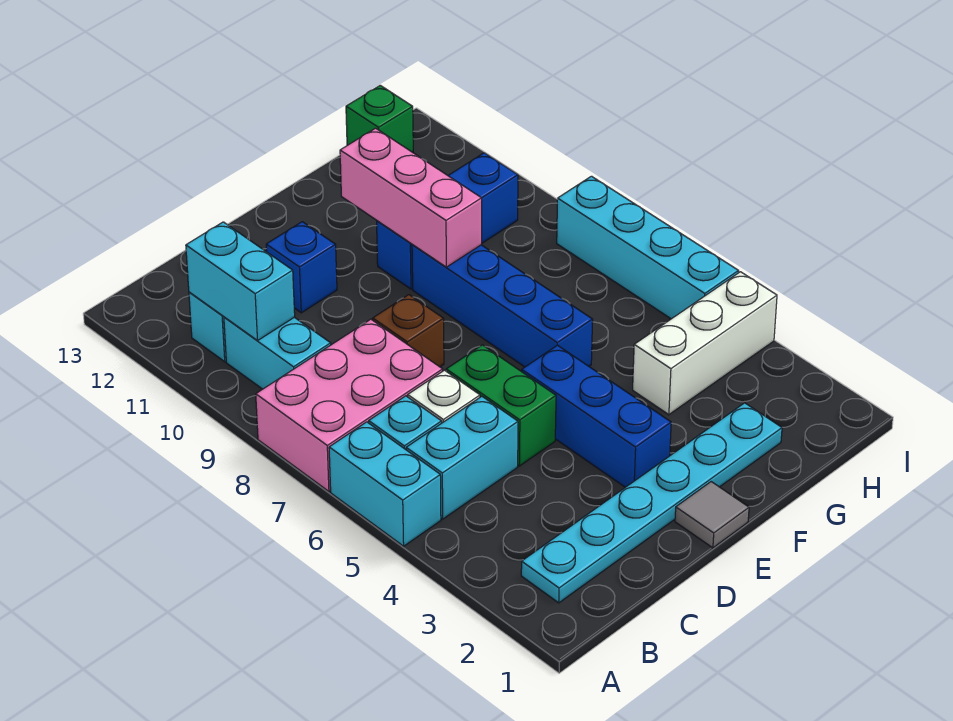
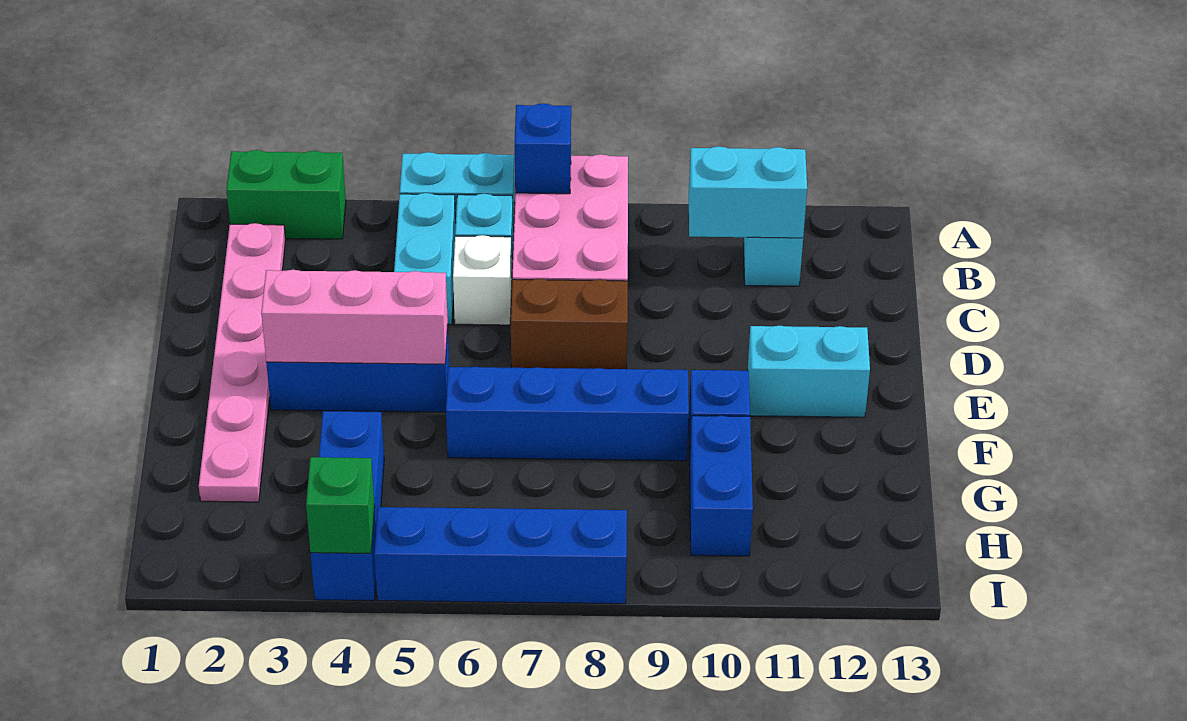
cyan plate B2:G2 level 1 -> pink plate B2:G2 level 1
cyan brick B9:B10 level 1 -> cyan brick E11:E12 level 1
green brick D5:D6 level 1 -> green brick A2:A3 level 1
brown brick D8 level 1 -> brown brick D7:D8 level 1
blue brick D11 level 1 -> blue brick A7 level 2
grey tile E1 level 1 -> none
pink brick F9:F11 level 2 -> pink brick E3:E5 level 2
white brick G4:I4 level 1 -> blue brick G4:I4 level 1
green brick H13 level 1 -> green brick I4 level 2
cyan brick I5:I8 level 1 -> blue brick I5:I8 level 1

